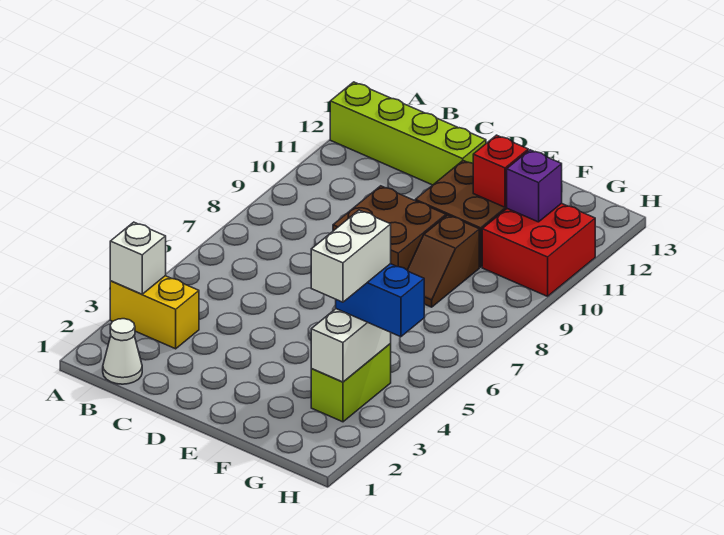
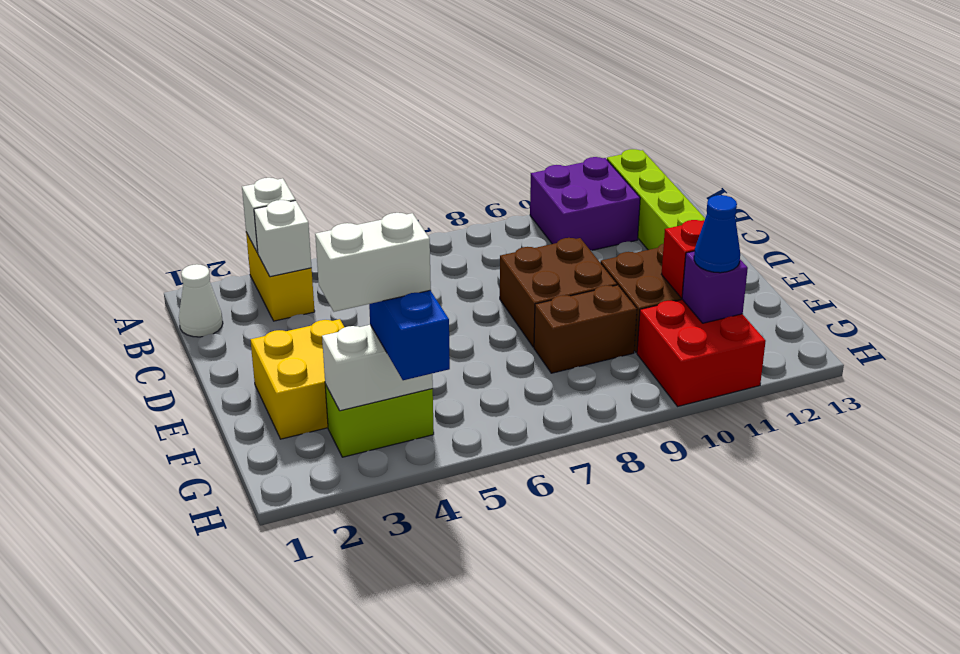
none -> purple brick A10:B11 level 1
none -> white brick B3 level 2
none -> yellow brick E2:F3 level 1
brown slope F8:F9 level 1 top 9 -> brown brick F8:F9 level 1
none -> blue cone G11 level 3

